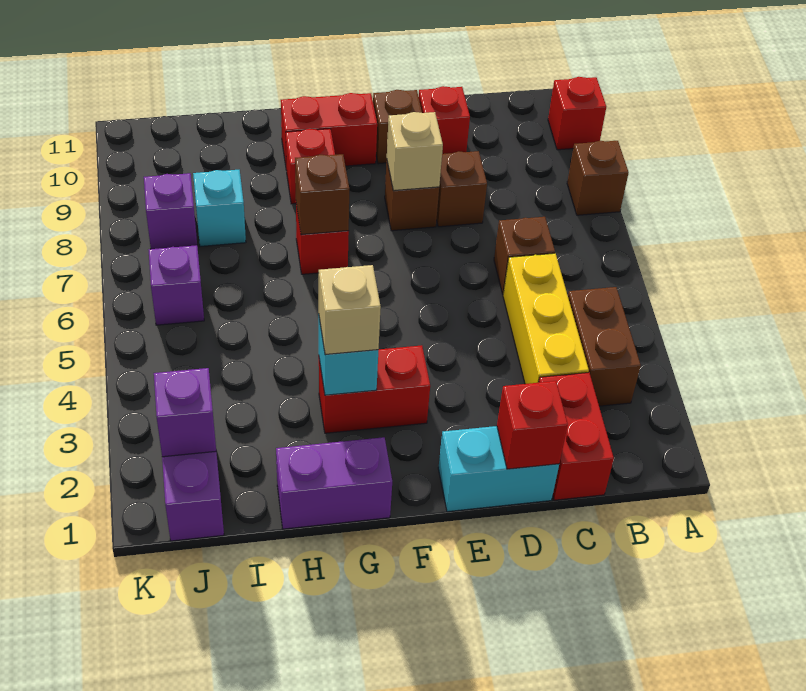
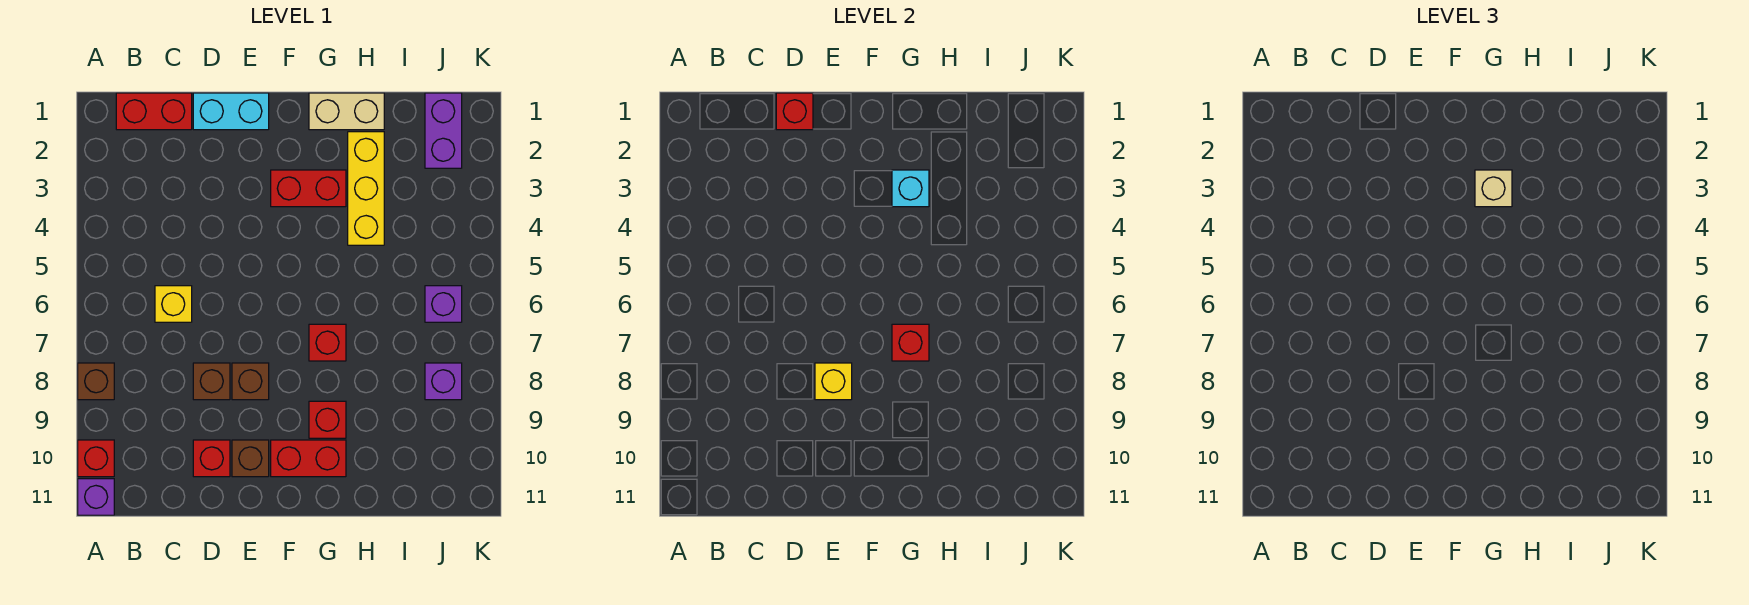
brown brick B3:B4 level 1 -> none
red brick C1:C2 level 1 -> red brick B1:C1 level 1
yellow brick C3:C5 level 1 -> yellow brick H2:H4 level 1
brown brick C6 level 1 -> yellow brick C6 level 1
tan brick E8 level 2 -> yellow brick E8 level 2
purple brick G1:H1 level 1 -> tan brick G1:H1 level 1
brown brick G7 level 2 -> red brick G7 level 2
cyan brick I8 level 1 -> none
purple brick J2 level 2 -> purple brick A11 level 1

